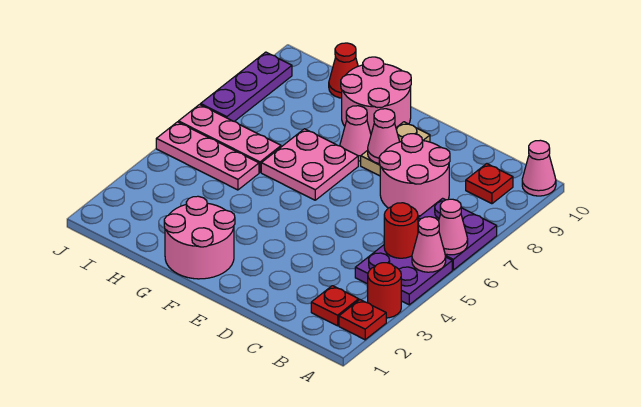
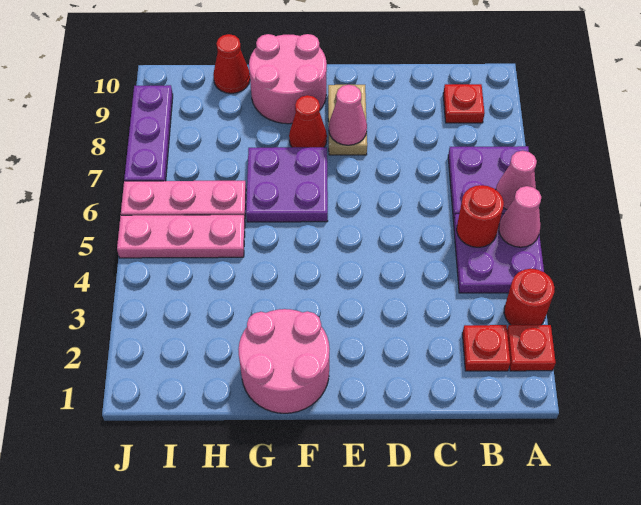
pink cone A10 level 1 -> none
pink round brick C7:D8 level 1 -> none
pink plate F6:G7 level 1 -> purple plate F6:G7 level 1
pink cone F8 level 1 -> red cone F8 level 1

